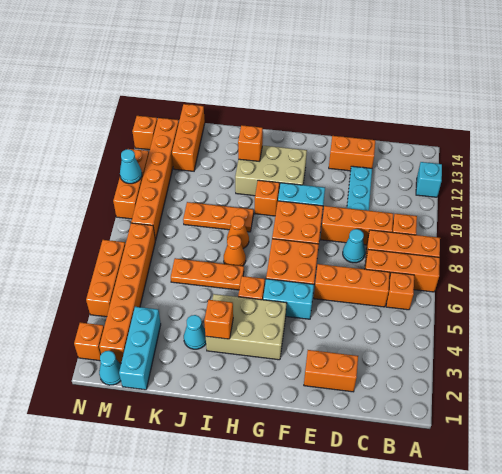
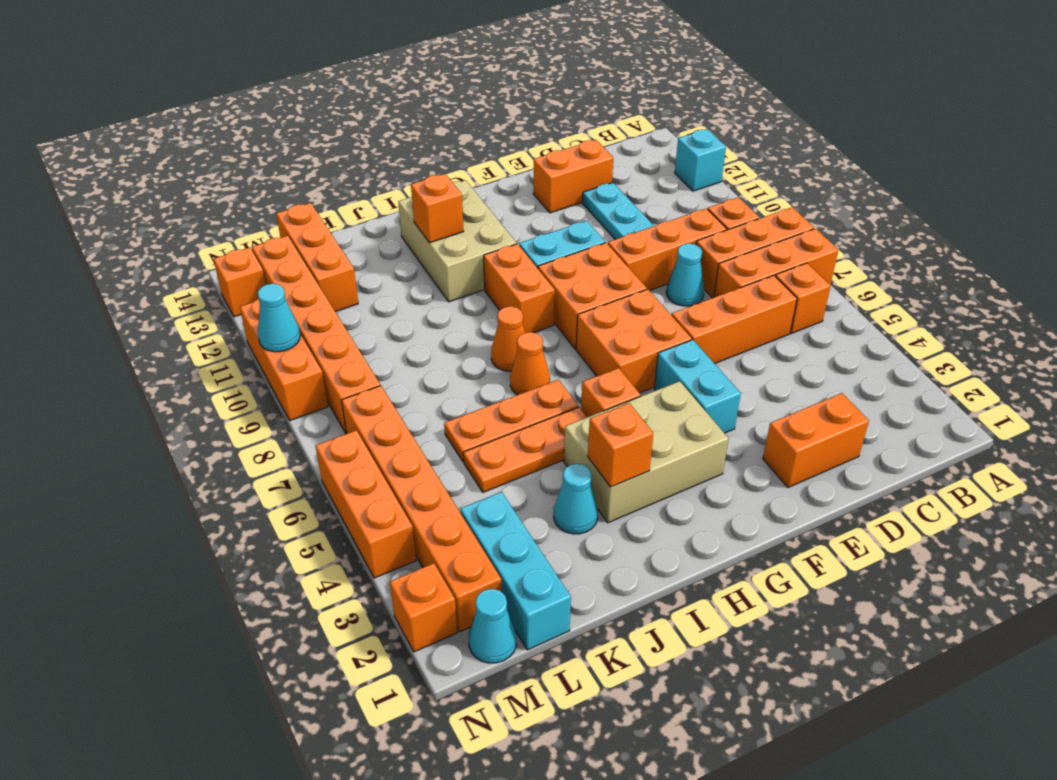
cyan brick F5:G5 level 1 -> cyan brick F4:F5 level 1
tan brick G11:I12 level 1 -> tan brick H11:I13 level 1
orange brick H10 level 1 -> orange brick H9:H10 level 1
orange plate I9:K9 level 1 -> orange plate I5:K5 level 1

